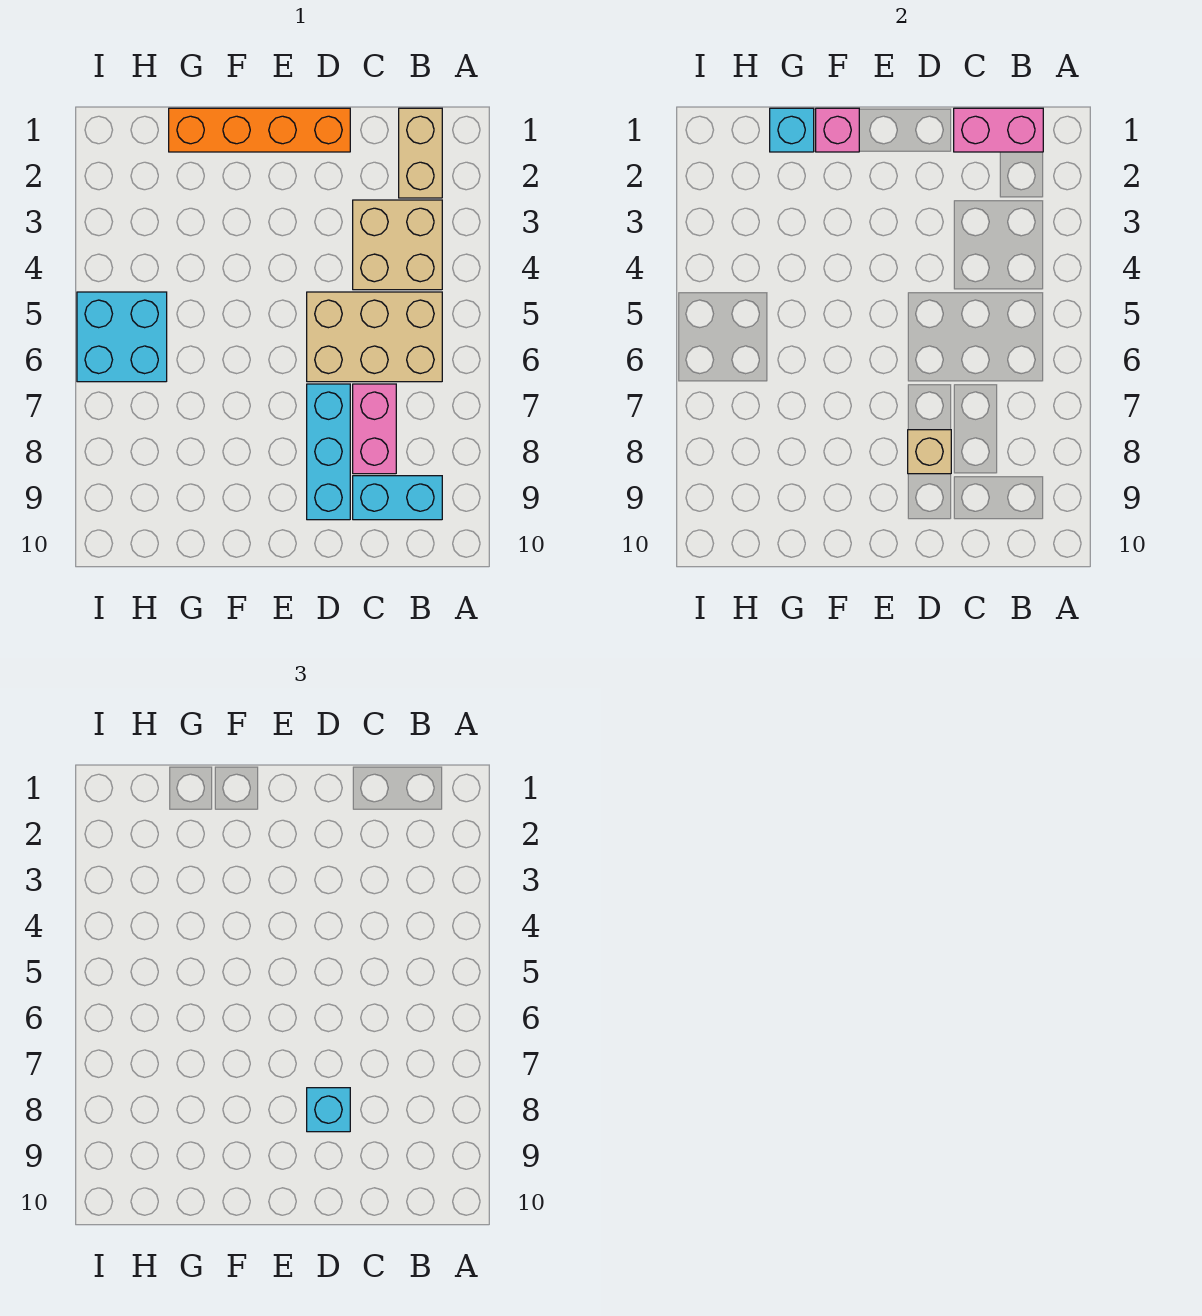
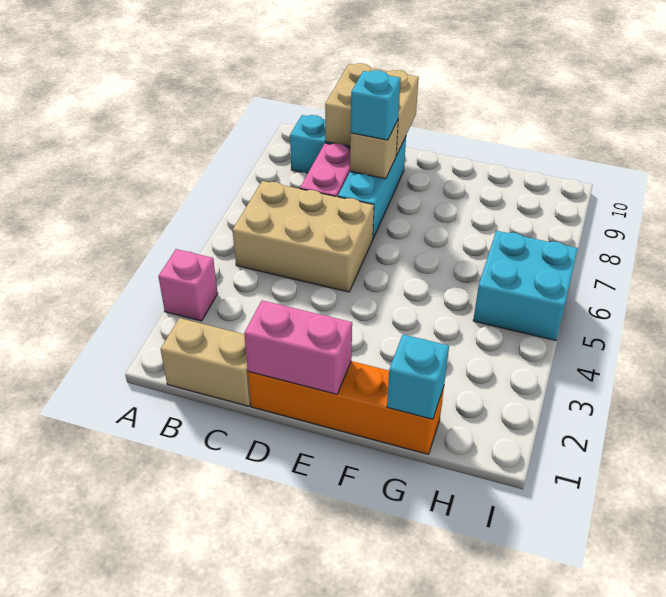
tan brick B1:B2 level 1 -> tan brick B1:C1 level 1
pink brick B1:C1 level 2 -> pink brick D1:E1 level 2
tan brick B3:C4 level 1 -> tan brick C9:D10 level 2
pink brick F1 level 2 -> pink brick A3 level 1

